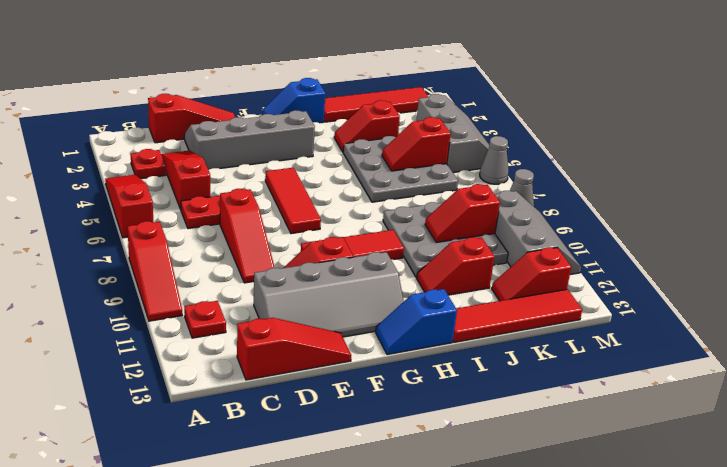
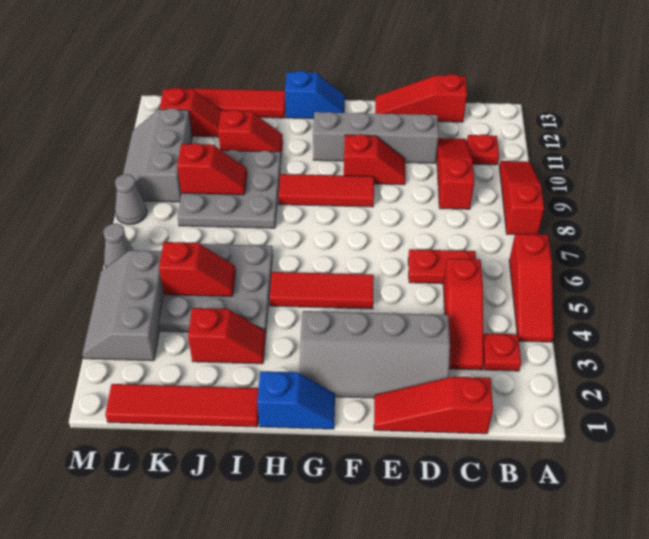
red slope D7:D9 level 1 top 7 -> red slope C9:C11 level 1 top 9
red tile F5:F7 level 1 -> red tile F5:H5 level 1

